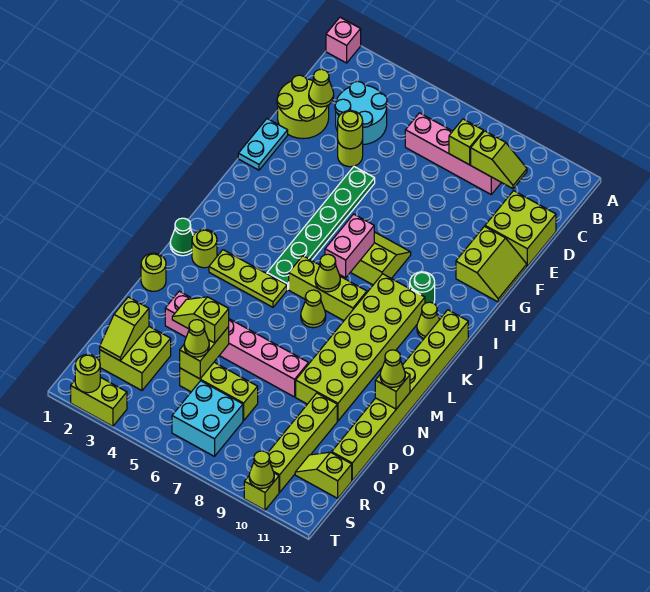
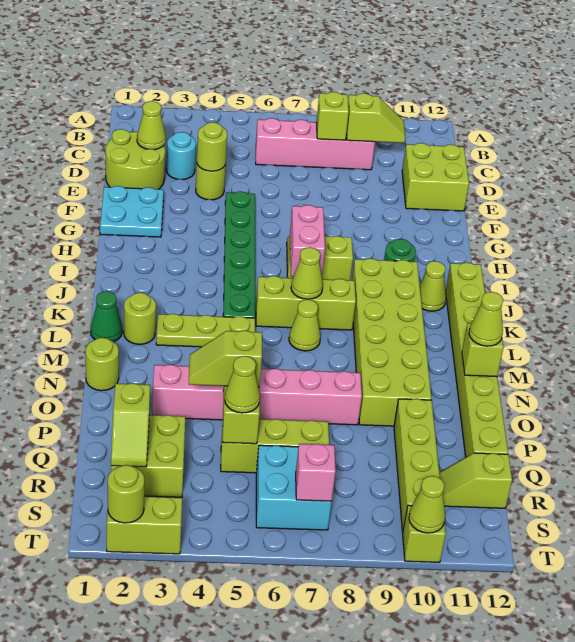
pink brick A1 level 1 -> pink brick S7 level 2
cyan round brick C3:D4 level 1 -> cyan round brick D3 level 1
cyan plate F1:G1 level 1 -> cyan plate F1:G2 level 1
lime slope F11:G12 level 1 top 11 -> none

